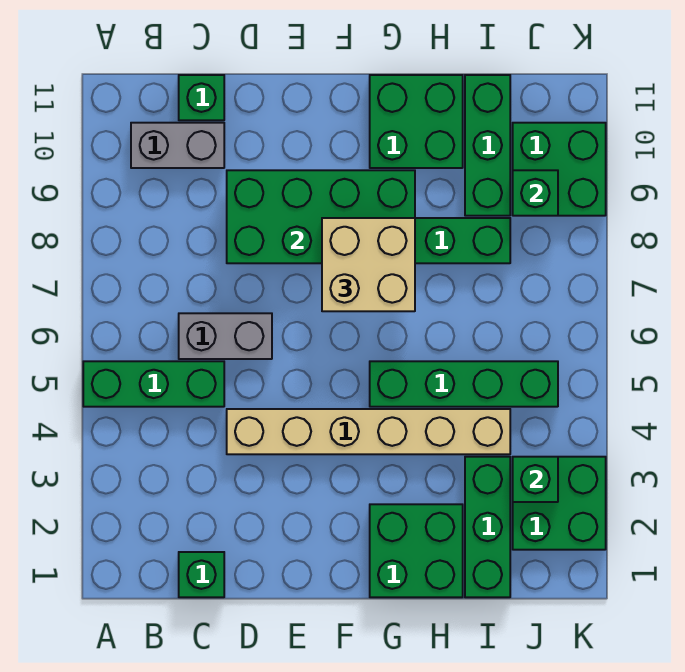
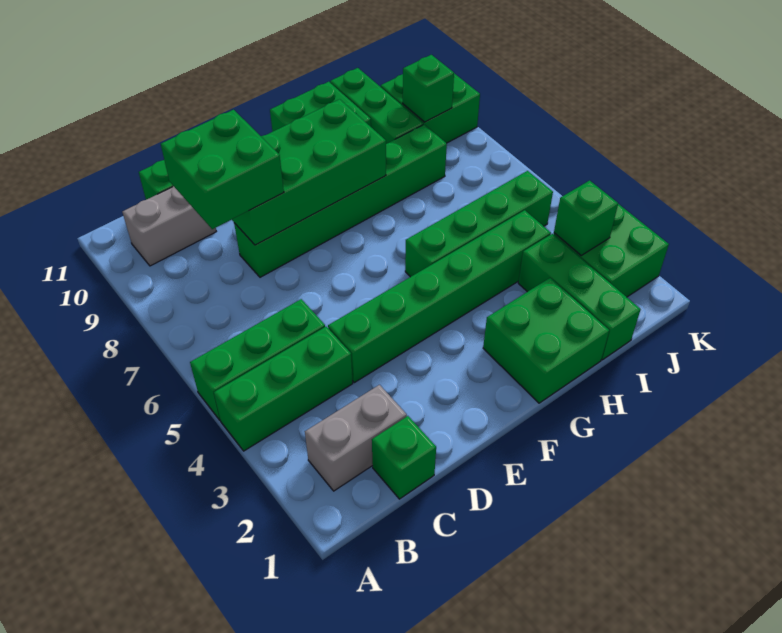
none -> green brick A4:C4 level 1
grey brick C6:D6 level 1 -> grey brick B2:C2 level 1
none -> green brick C8:D9 level 3
tan brick D4:I4 level 1 -> green brick D4:I4 level 1
tan brick F7:G8 level 3 -> none

